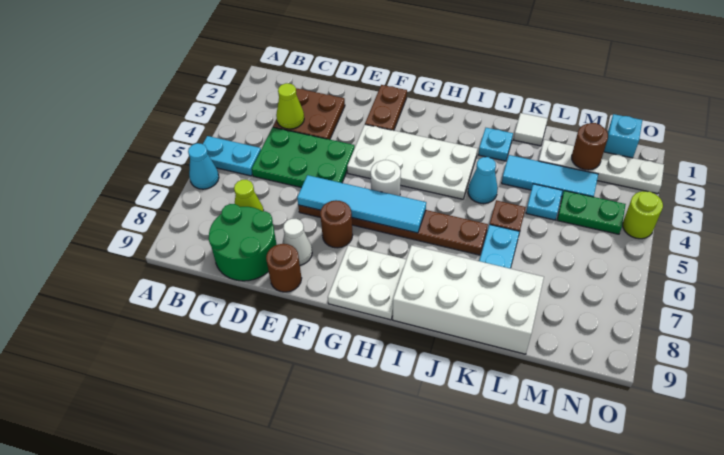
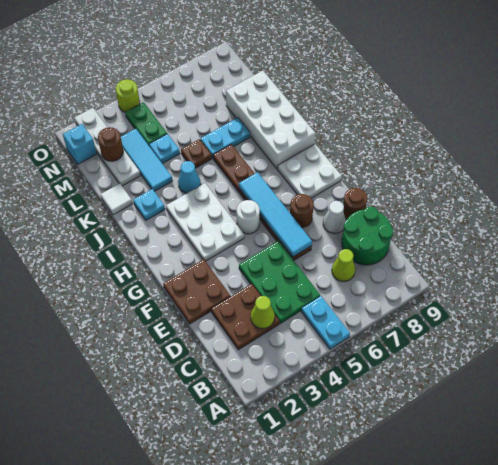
cyan cone A6 level 1 -> none
brown plate F1:F2 level 1 -> brown plate E1:F2 level 1
white plate F3:I4 level 1 -> white plate G3:I4 level 1

